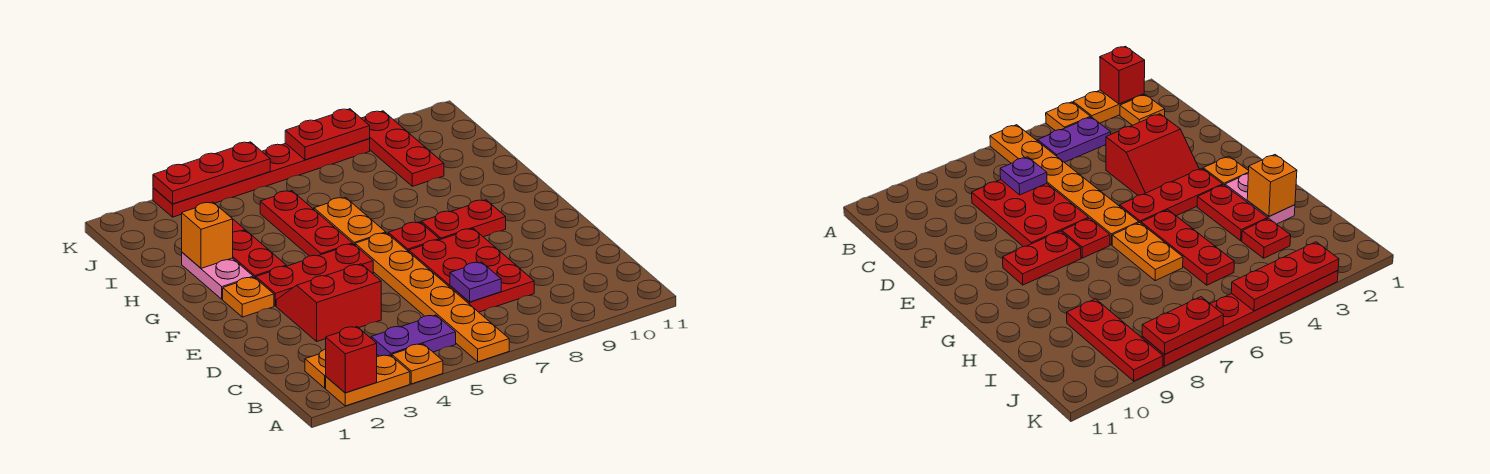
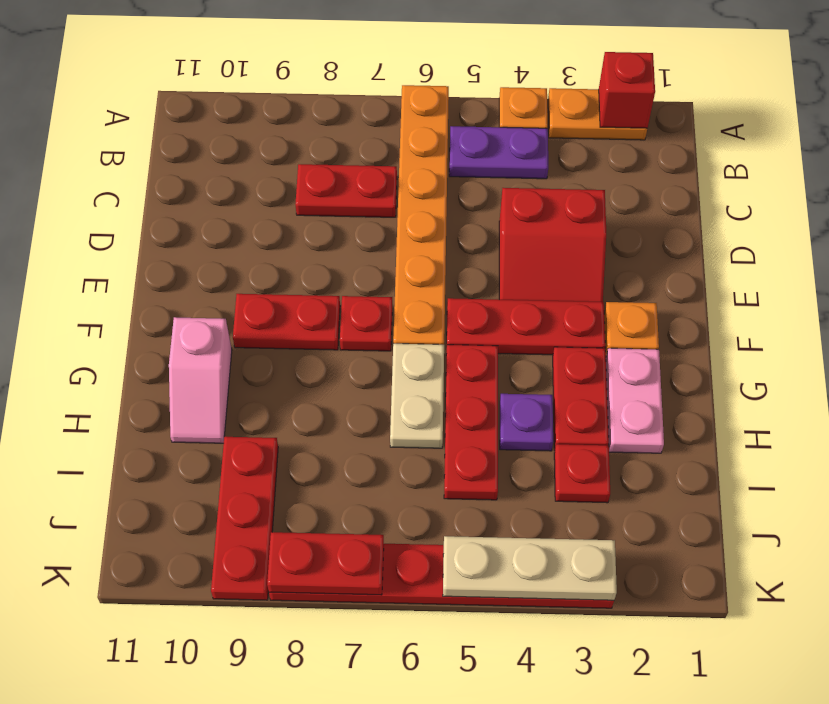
orange plate B2 level 1 -> none
red plate C7:E8 level 1 -> red plate C7:C8 level 1
purple plate C7 level 2 -> purple plate H4 level 1
orange plate G6:H6 level 1 -> tan plate G6:H6 level 1
none -> pink slope G10:H10 level 1 top G
orange brick H2 level 2 -> none
red plate K3:K5 level 2 -> tan plate K3:K5 level 2

